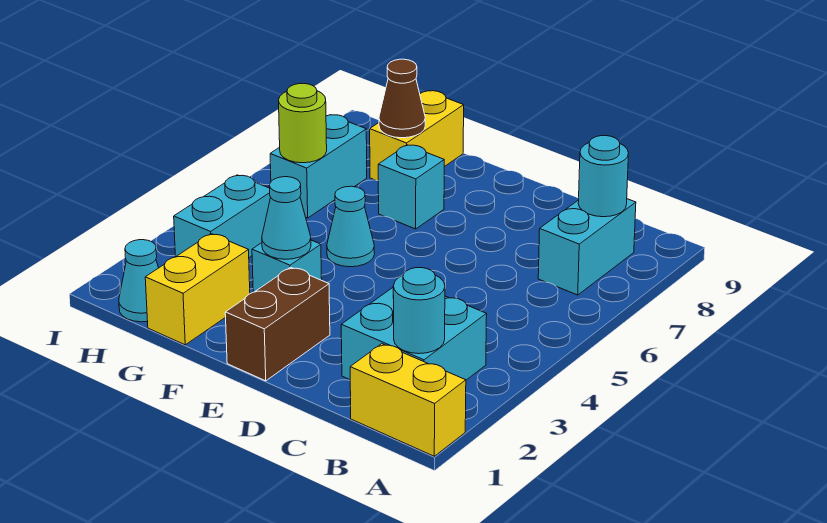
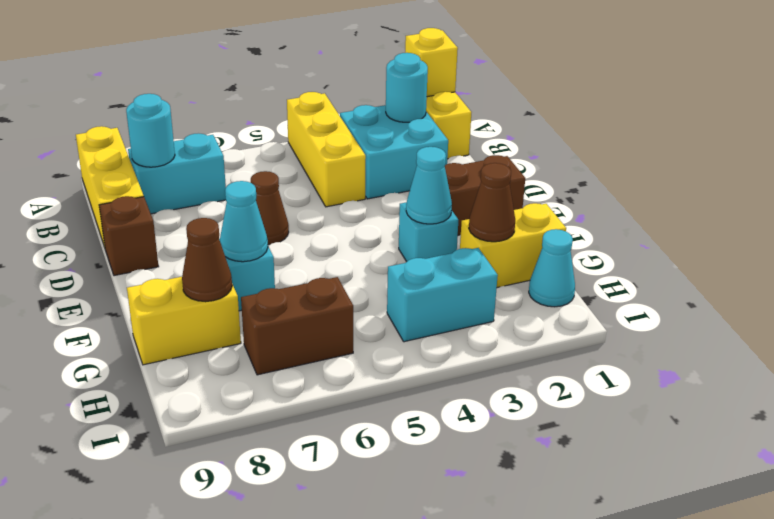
none -> yellow brick A1 level 2
none -> yellow brick A4:C4 level 1
none -> yellow brick A9:C9 level 1
none -> brown cone D6 level 1
none -> brown brick D9 level 1
cyan cone F5 level 1 -> cyan cone F7 level 2
none -> brown cone G2 level 2
cyan brick H6:H7 level 1 -> brown brick H6:H7 level 1
lime round brick H6 level 2 -> none

